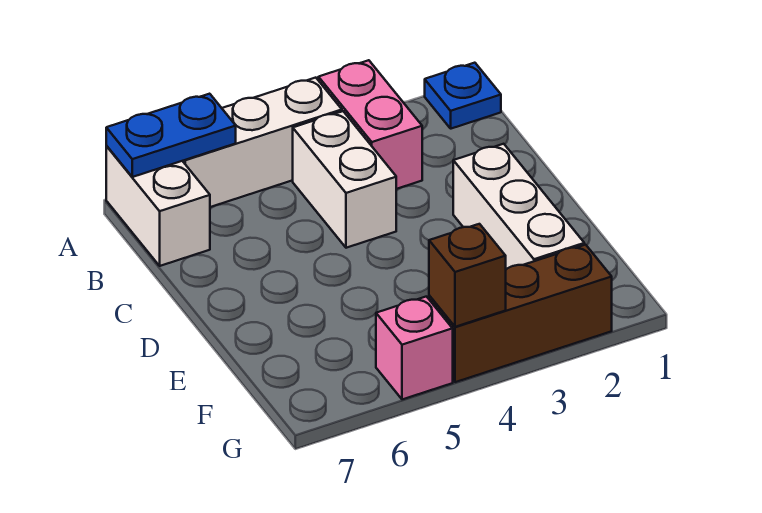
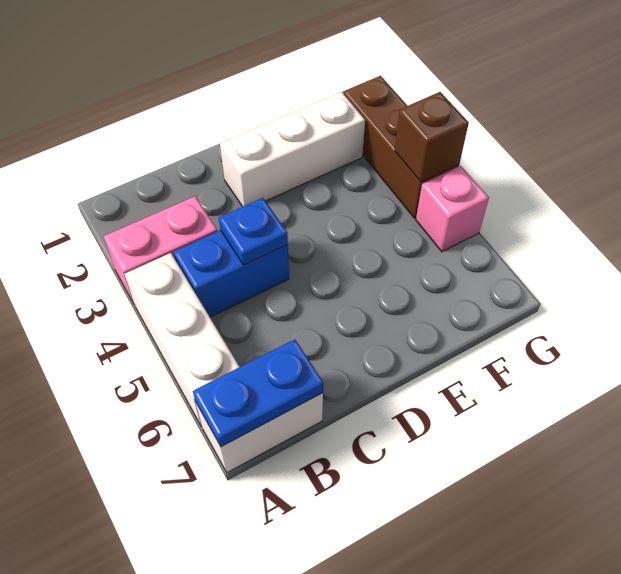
blue plate A1 level 1 -> blue plate C4 level 2
blue plate A6:A7 level 2 -> blue plate A7:B7 level 2
white brick B4:C4 level 1 -> blue brick B4:C4 level 1

